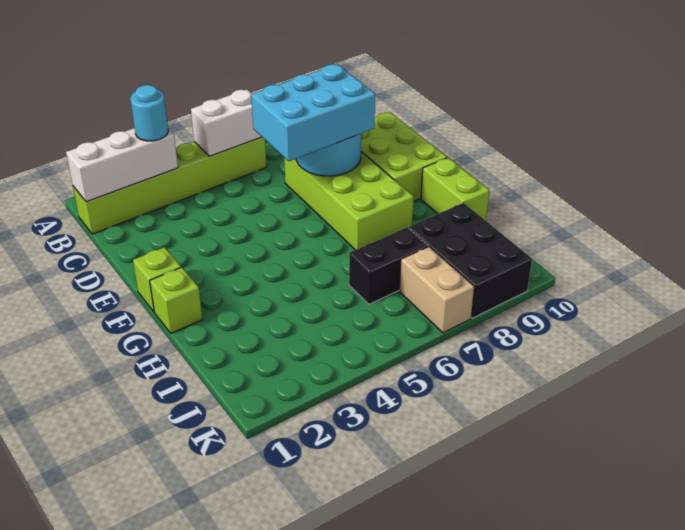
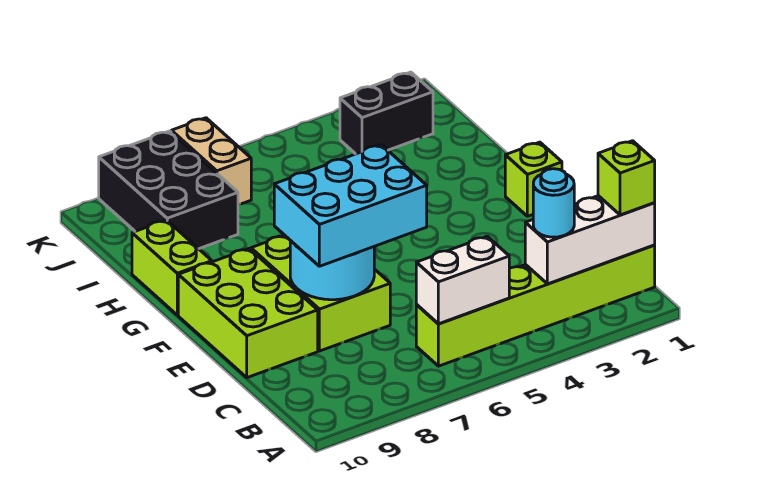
lime brick D7:G8 level 1 -> lime brick D7:F8 level 1
lime brick G1 level 1 -> lime brick B1 level 3
black brick I6:I7 level 1 -> black brick J2:J3 level 1

